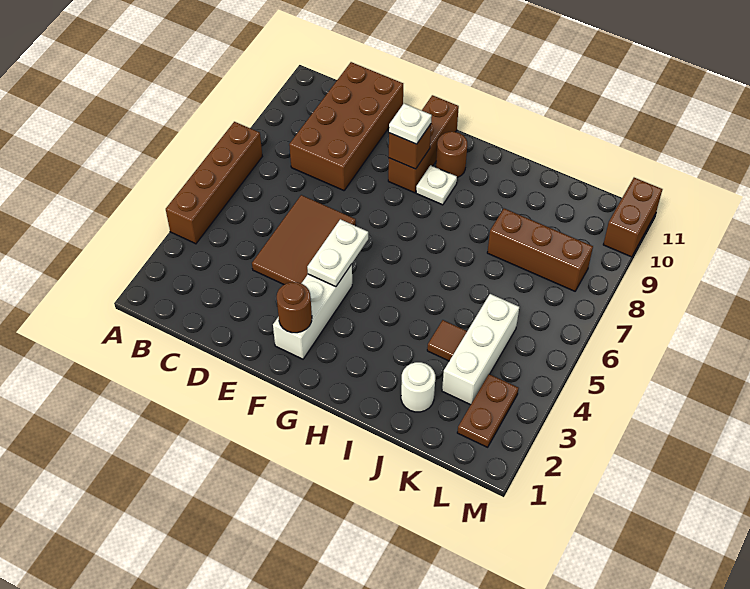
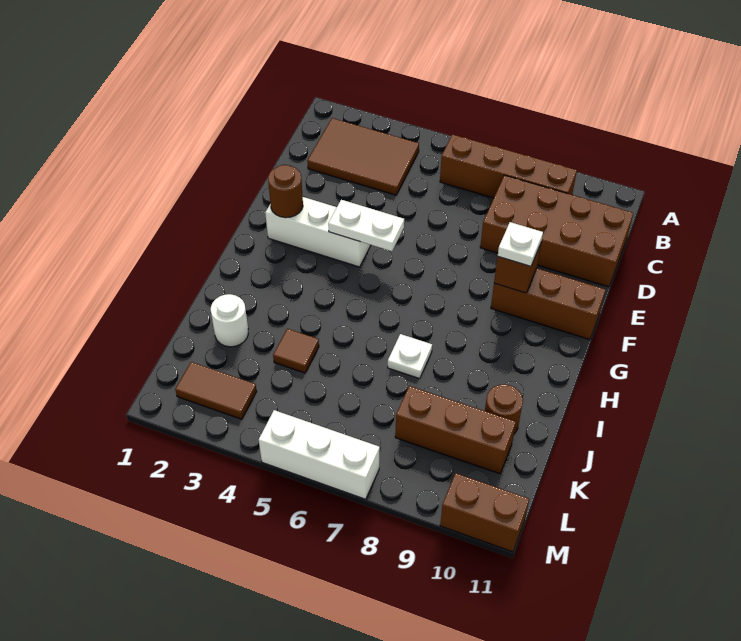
brown brick A4:A7 level 1 -> brown brick B6:B9 level 1
brown tile D4:E6 level 1 -> brown tile B2:C4 level 1
white plate G9 level 1 -> white plate I7 level 1
brown round brick G10 level 1 -> brown round brick J10 level 1
brown brick J8:L8 level 1 -> brown brick K8:K10 level 1
white brick K3:K5 level 1 -> white brick M5:M7 level 1
brown plate L2:L3 level 1 -> brown tile L2:L3 level 1

